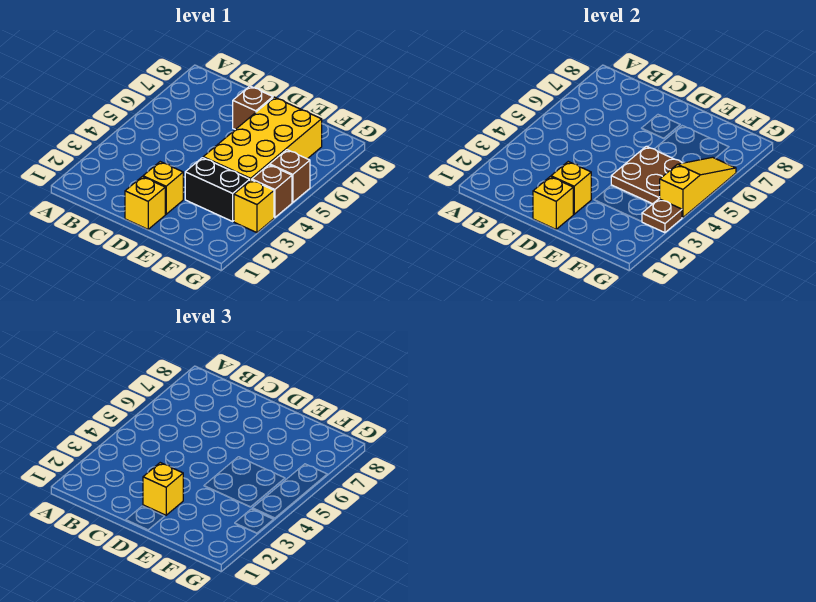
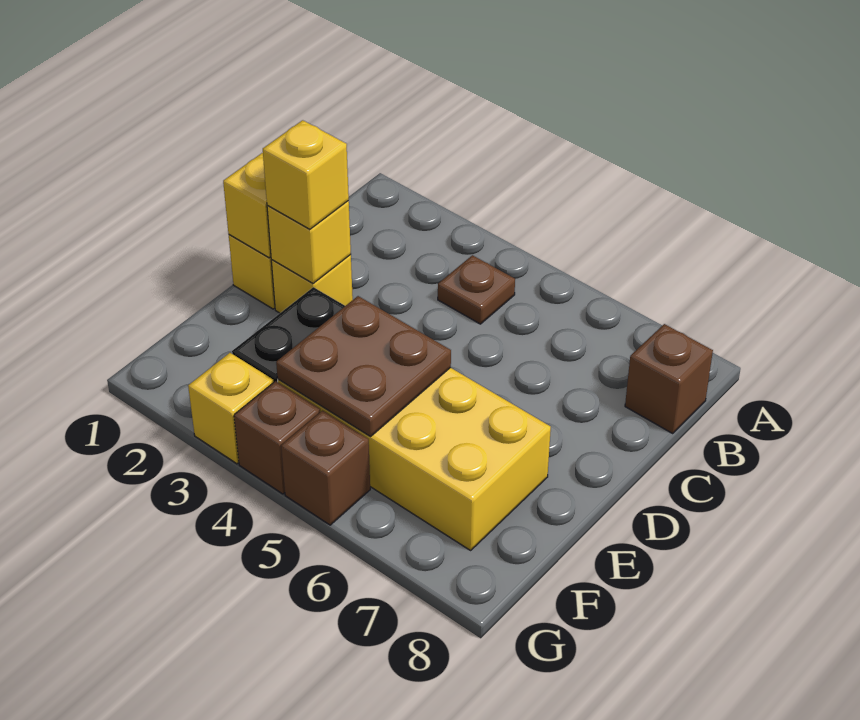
brown brick D7 level 1 -> brown brick B8 level 1
brown plate G3 level 2 -> brown plate B4 level 1
yellow slope G4:G6 level 2 top 4 -> none

